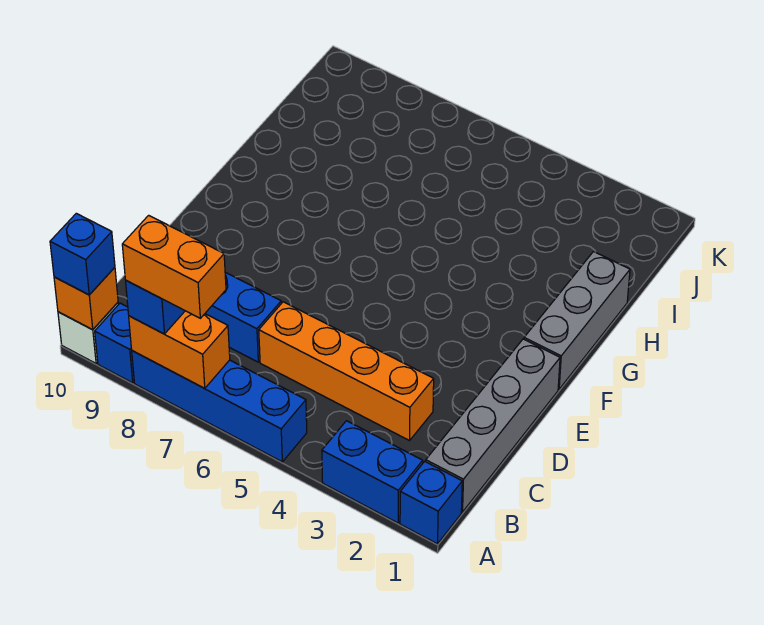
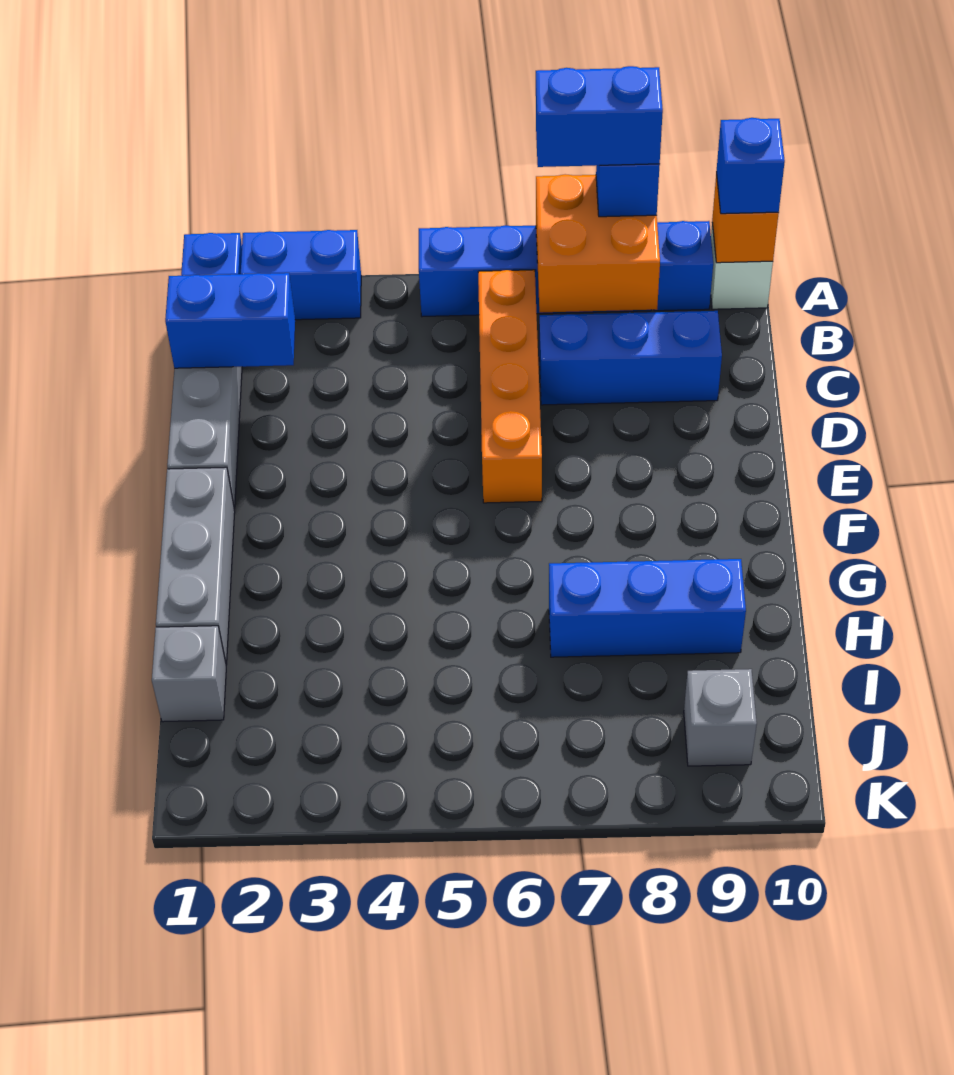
orange brick A7:A8 level 2 -> orange brick A7:B8 level 2
orange brick A7:A8 level 4 -> blue brick A7:A8 level 4
none -> blue brick C1:C2 level 2
orange brick C3:C6 level 1 -> orange brick B6:E6 level 1
none -> blue brick H7:H9 level 1
none -> grey brick I1 level 1
none -> grey brick J9 level 1

